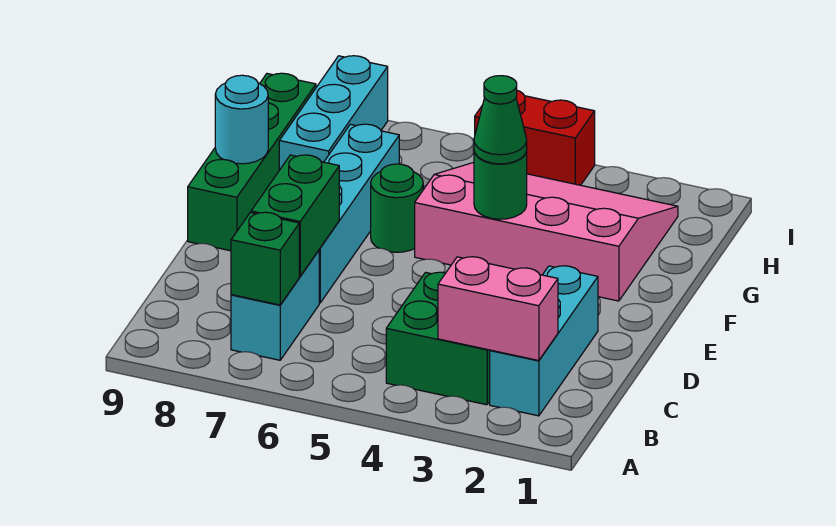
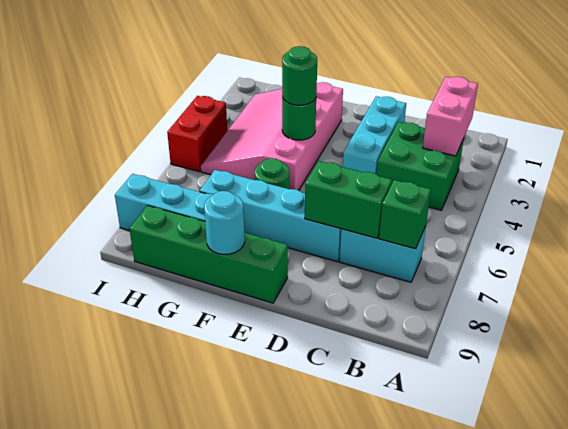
cyan brick B2:D2 level 1 -> cyan brick D2:D4 level 1
green cone F4 level 3 -> green round brick F4 level 3

